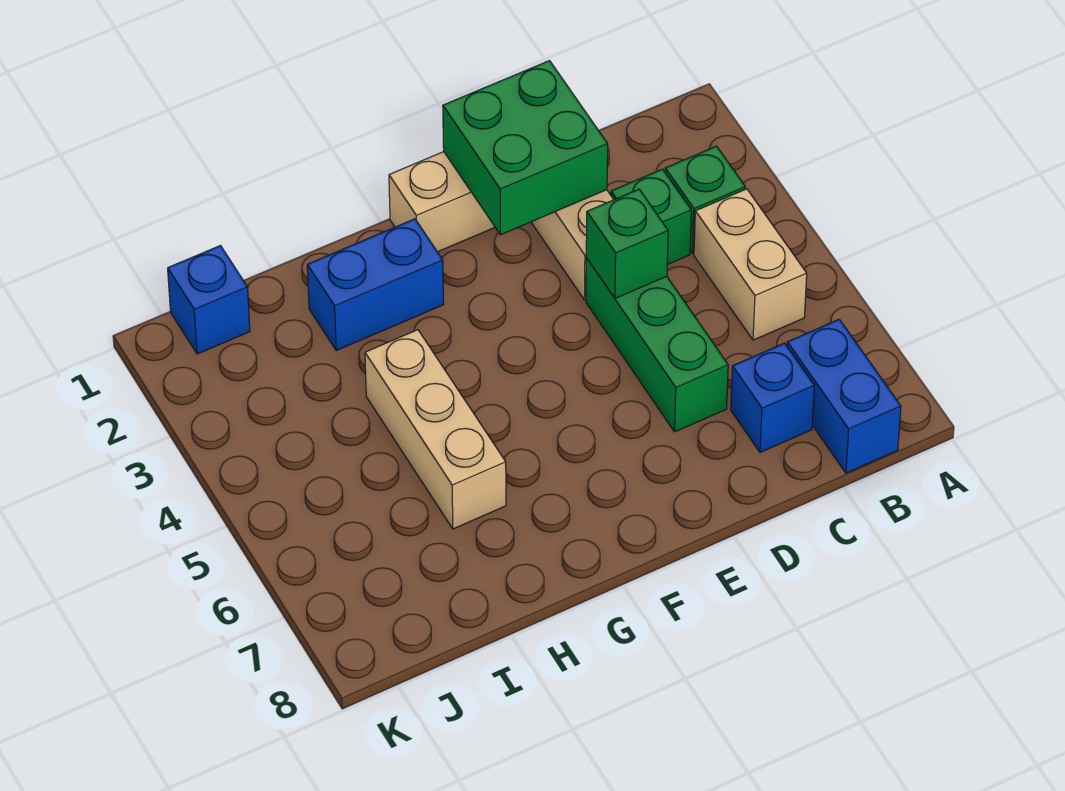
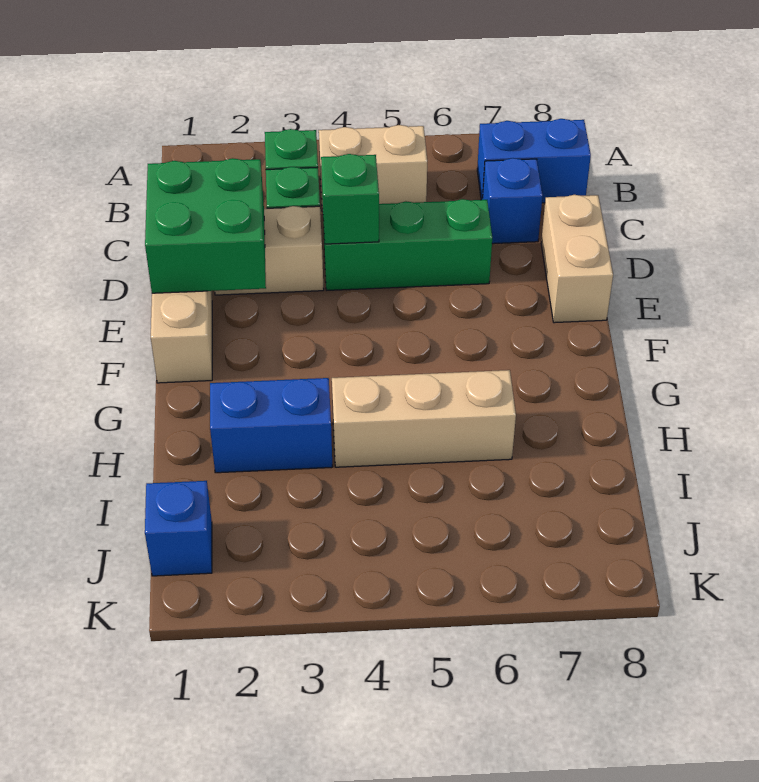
none -> tan brick D8:E8 level 1
blue brick G2:H2 level 1 -> blue brick H2:H3 level 1

